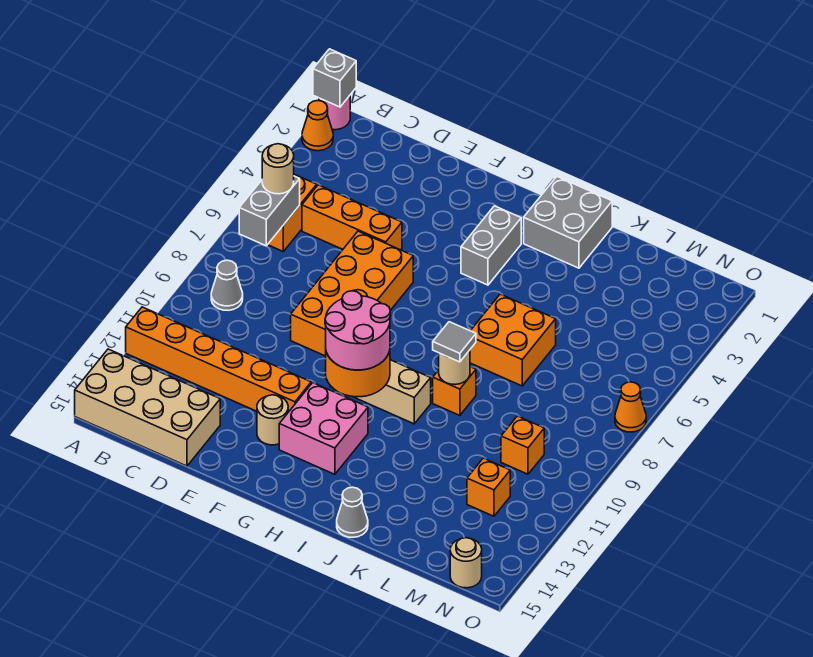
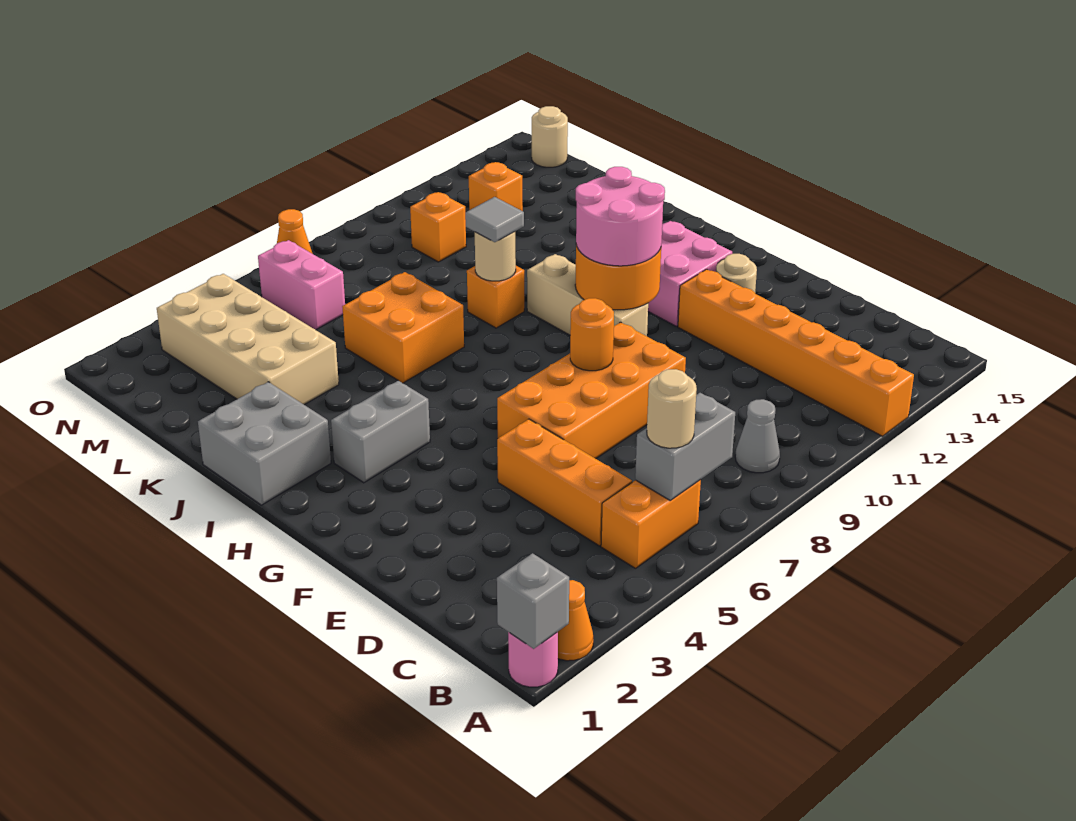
tan brick A14:D15 level 1 -> tan brick K3:N4 level 1
none -> orange round brick F8 level 2
grey cone J15 level 1 -> none
none -> pink brick M6:N6 level 1

